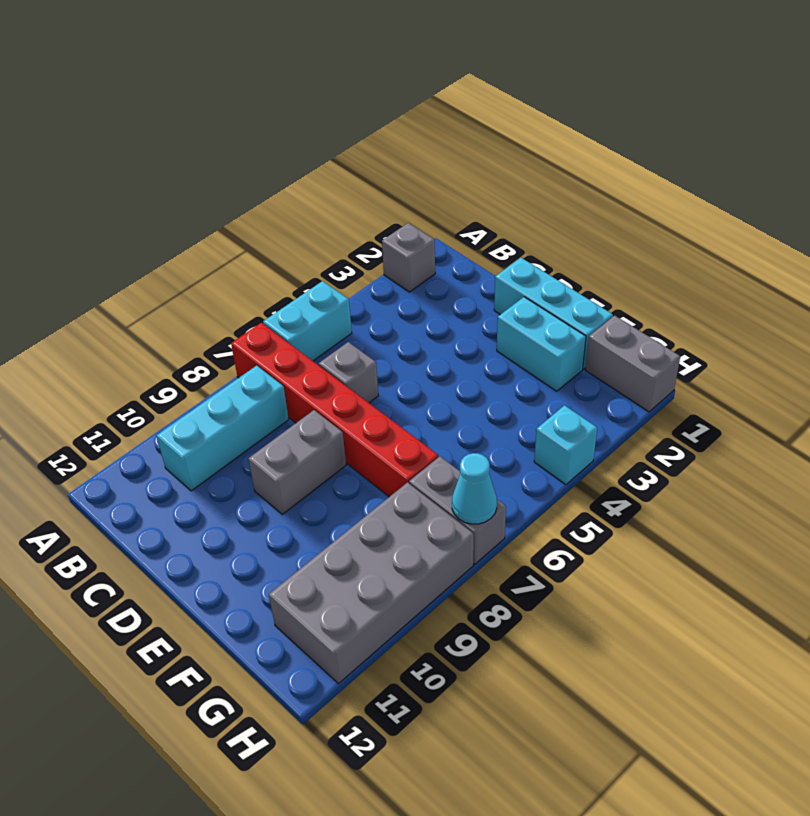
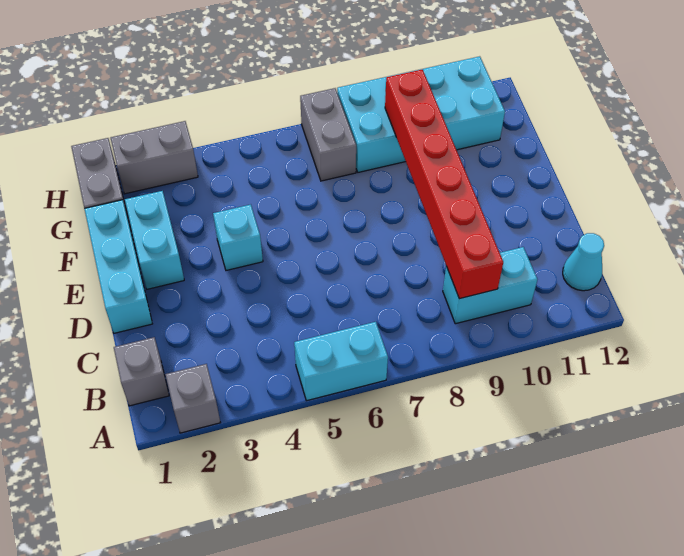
red brick A7:F7 level 1 -> red brick B9:G9 level 2
cyan brick B8:B10 level 1 -> cyan brick B9:B10 level 1
grey brick C6 level 1 -> grey brick B1 level 1
grey brick D8:D9 level 1 -> grey brick H2:H3 level 1
grey brick G8:H11 level 1 -> cyan brick G8:H11 level 1
cyan brick H4 level 1 -> cyan brick E4 level 1
cyan cone H7 level 2 -> cyan cone B12 level 1

